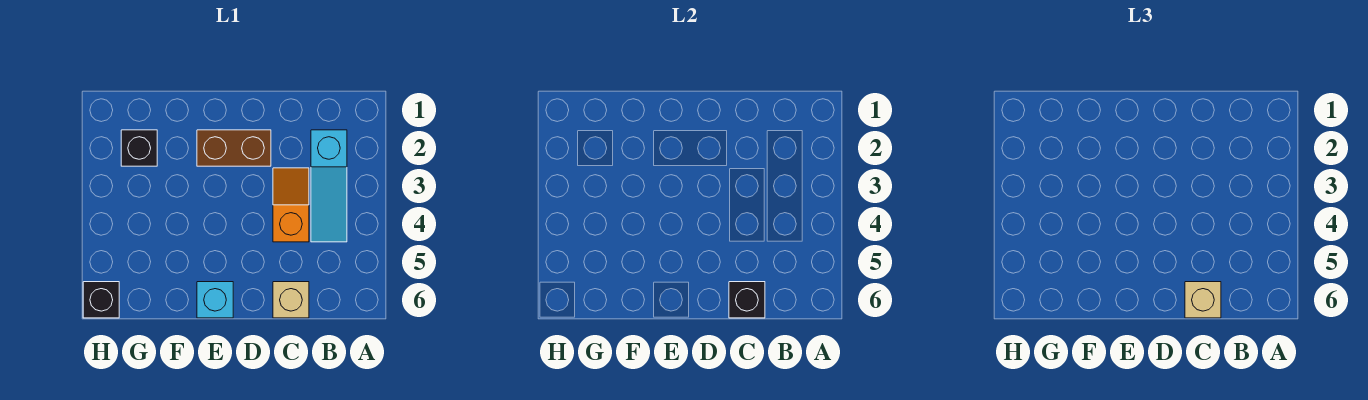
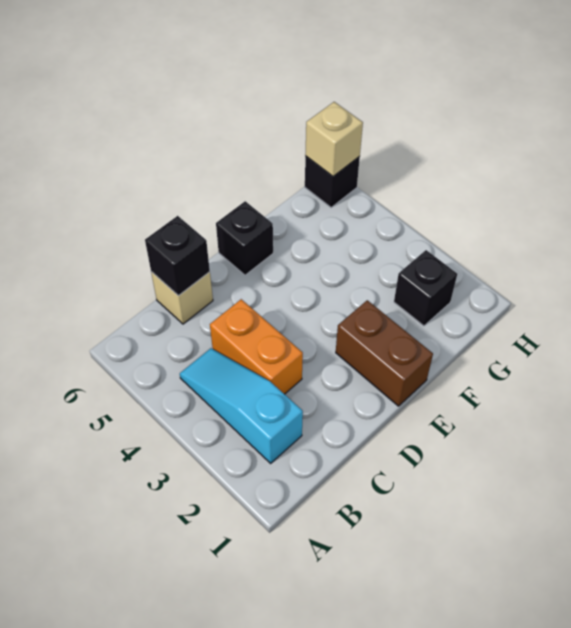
orange slope C3:C4 level 1 top 4 -> orange brick C3:C4 level 1
tan brick C6 level 3 -> tan brick H6 level 2
brown brick D2:E2 level 1 -> brown brick E1:E2 level 1
cyan brick E6 level 1 -> black brick E6 level 1

